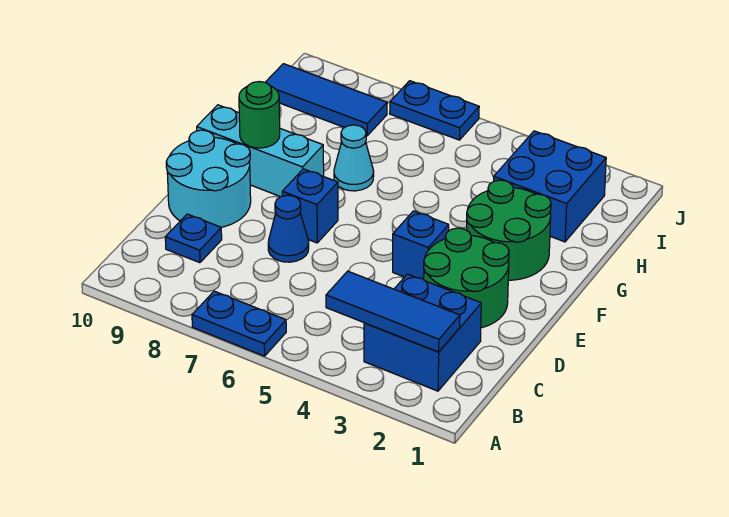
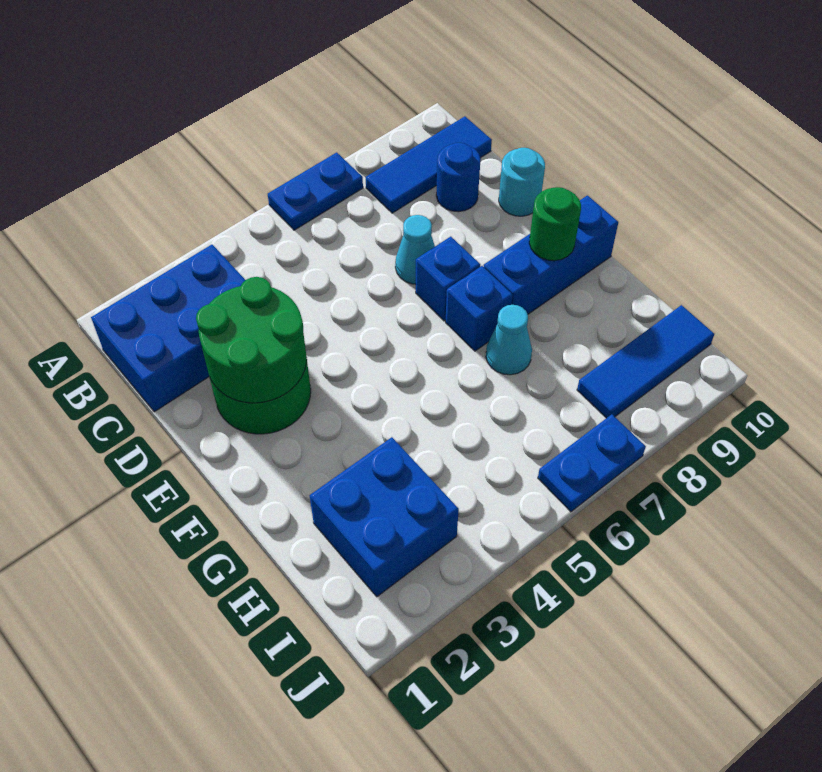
blue brick B2:C3 level 1 -> blue brick B1:C3 level 1
blue tile B2:B4 level 2 -> blue tile B8:B10 level 1
blue plate C9 level 1 -> blue round brick C9 level 1
blue cone D7 level 1 -> cyan cone D7 level 1
cyan round brick D9:E10 level 1 -> cyan round brick D10 level 1
blue brick E4 level 1 -> blue brick F7 level 1
green round brick F2:G3 level 1 -> green round brick D2:E3 level 2
cyan brick F8:F10 level 1 -> blue brick F8:F10 level 1

